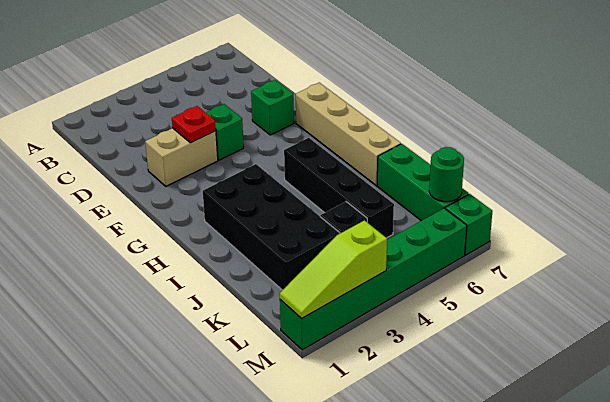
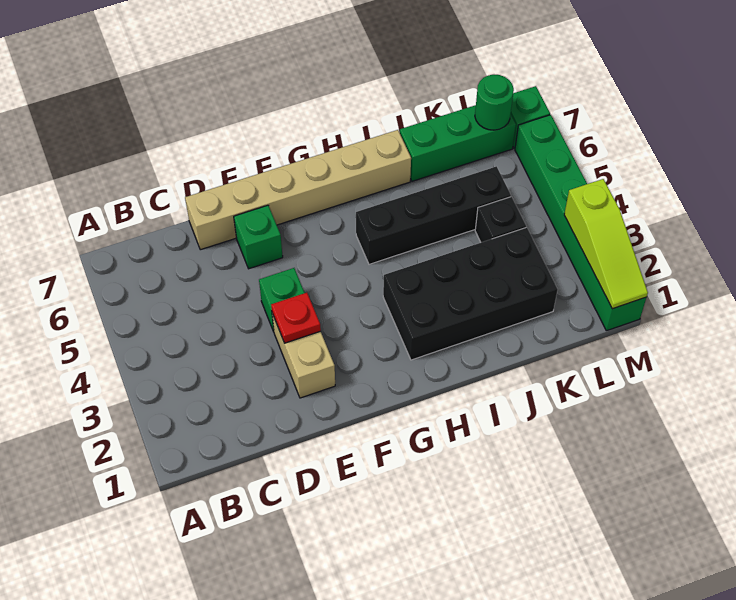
tan brick F7:I7 level 1 -> tan brick D7:I7 level 1

